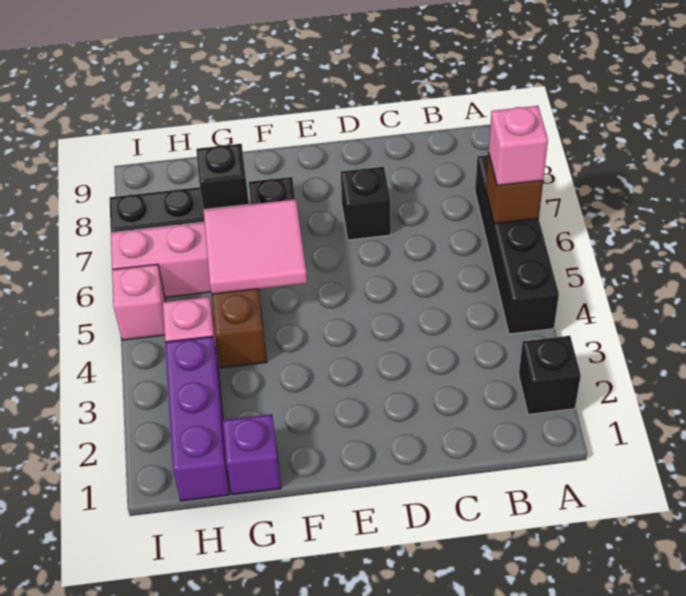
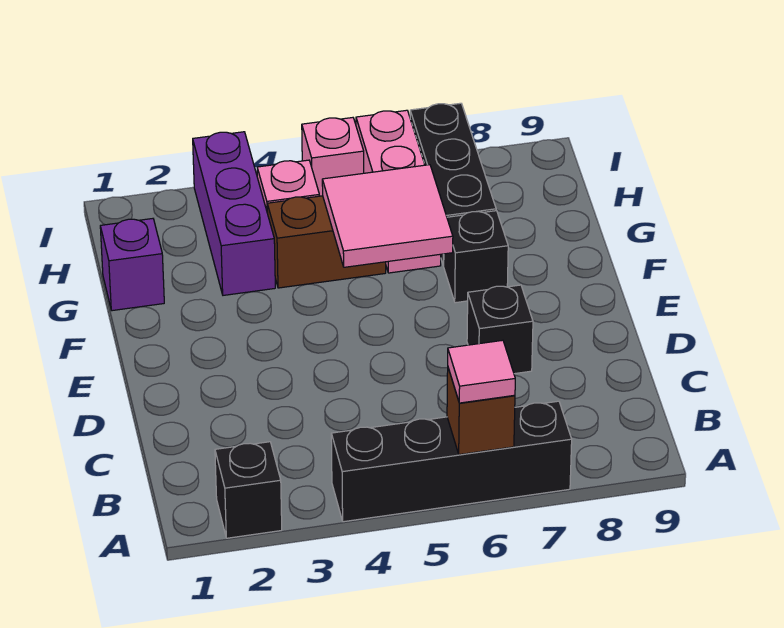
pink brick A6 level 3 -> pink tile A6 level 3
black brick G7 level 2 -> none
purple brick H1:H3 level 1 -> purple brick G3:I3 level 1

